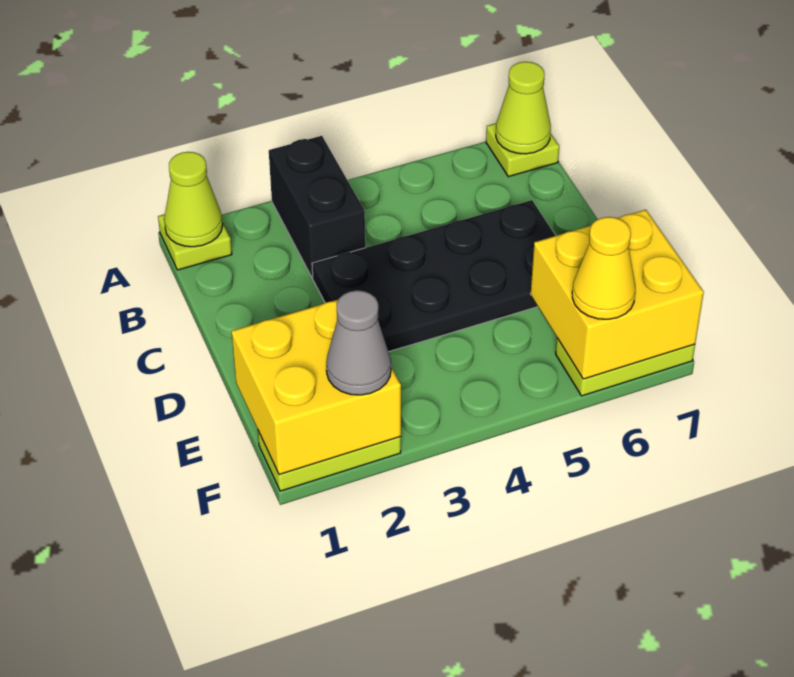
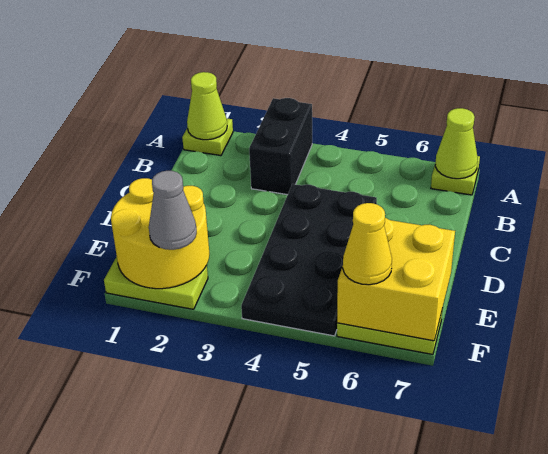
black plate C3:D6 level 1 -> black plate C4:F5 level 1
yellow brick E1:F2 level 2 -> yellow round brick E1:F2 level 2

